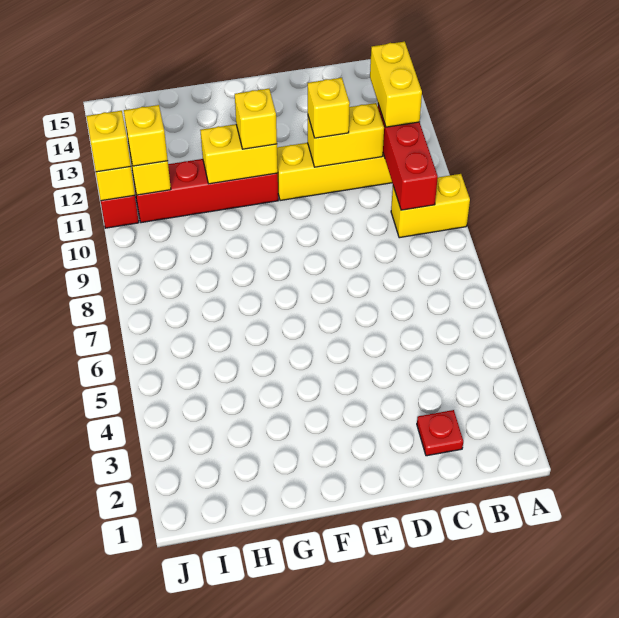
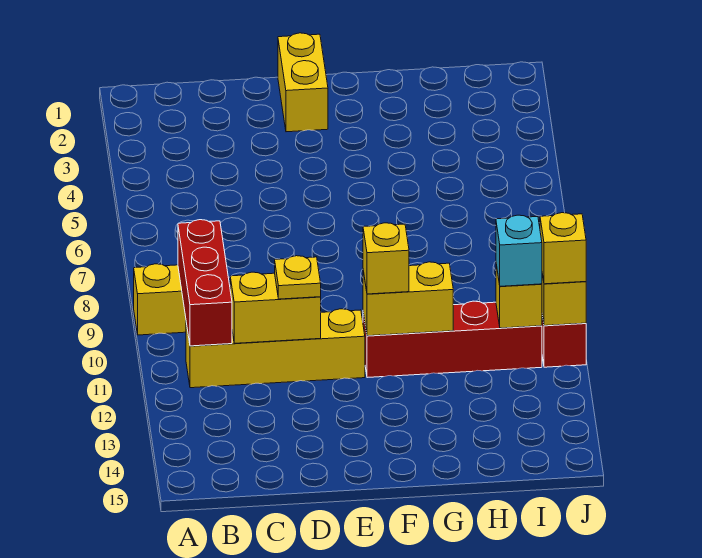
yellow brick B11:B12 level 3 -> yellow brick E1:E2 level 1
red plate C2 level 1 -> none
yellow brick D11 level 3 -> yellow plate D11 level 3
yellow brick I11 level 3 -> cyan brick I11 level 3

